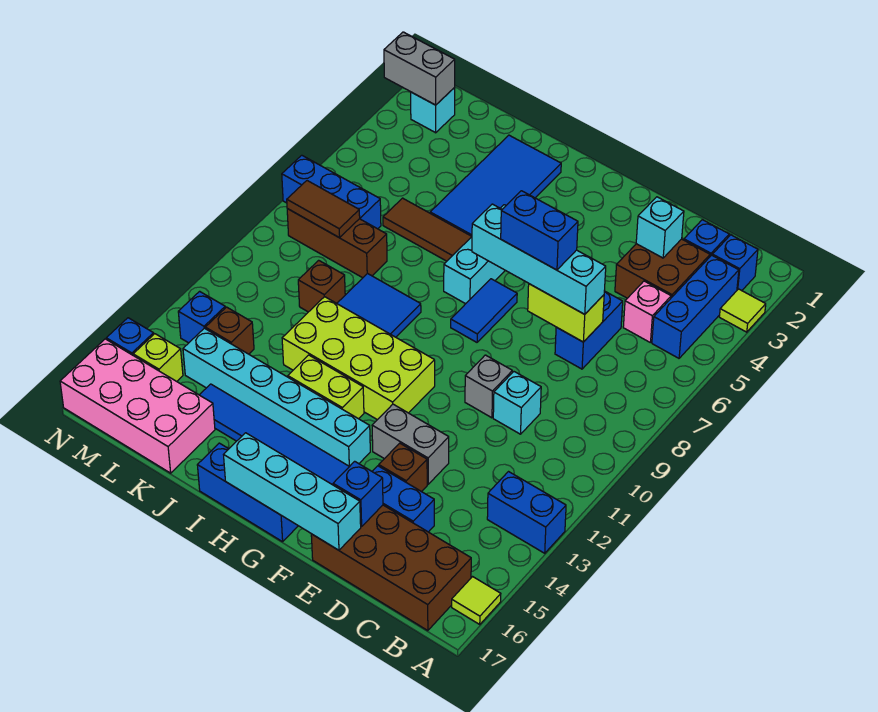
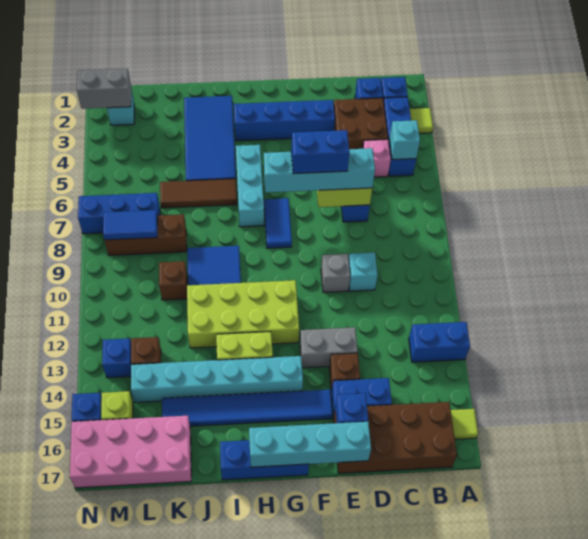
cyan brick D3 level 2 -> cyan brick B5 level 2
none -> blue brick E3:H3 level 1
brown tile L8:M8 level 2 -> blue tile L8:M8 level 2

